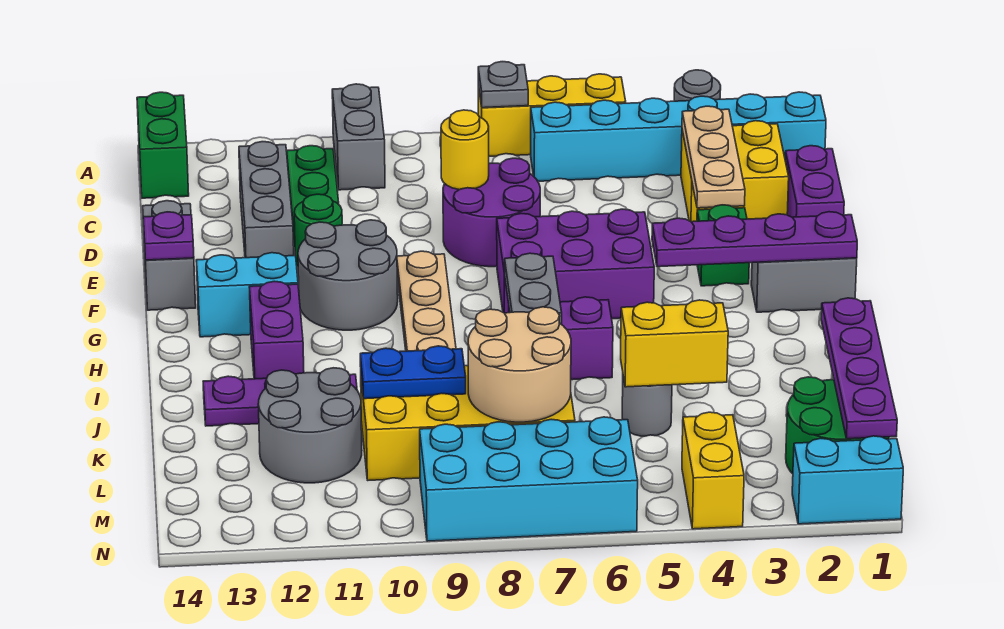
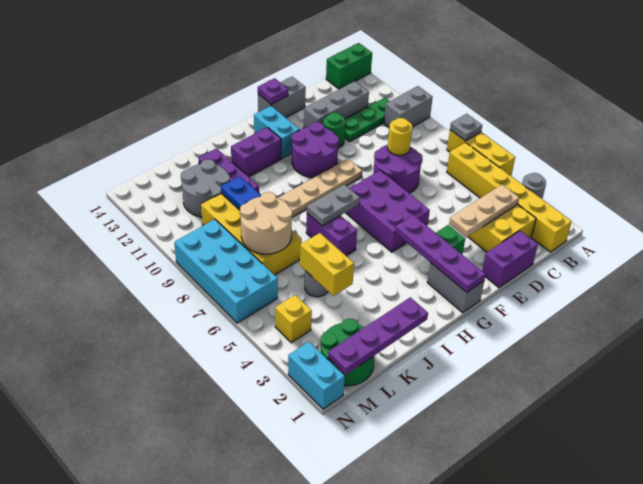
cyan brick B1:B6 level 1 -> yellow brick B1:B6 level 1
grey round brick F10:G11 level 1 -> purple round brick F10:G11 level 1
yellow brick M4:N4 level 1 -> yellow brick M4 level 1

